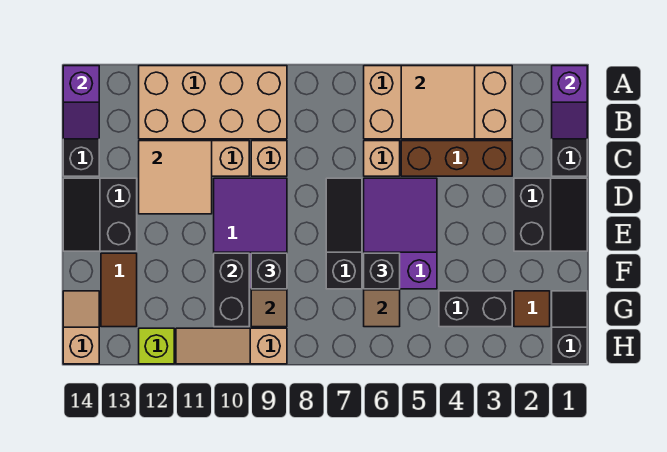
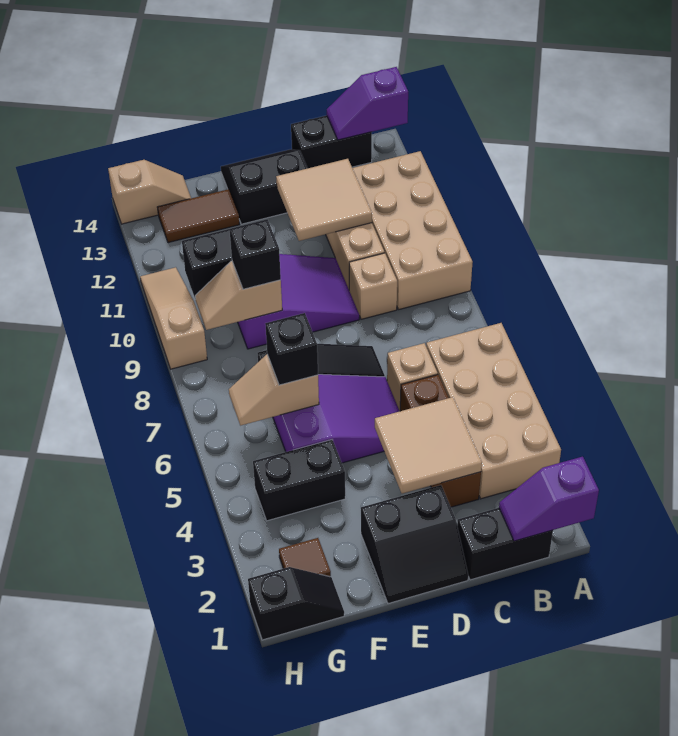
tan tile A4:B5 level 2 -> tan tile C3:D4 level 2
black brick G3:G4 level 1 -> black brick F4:G4 level 1
lime brick H12 level 1 -> none

